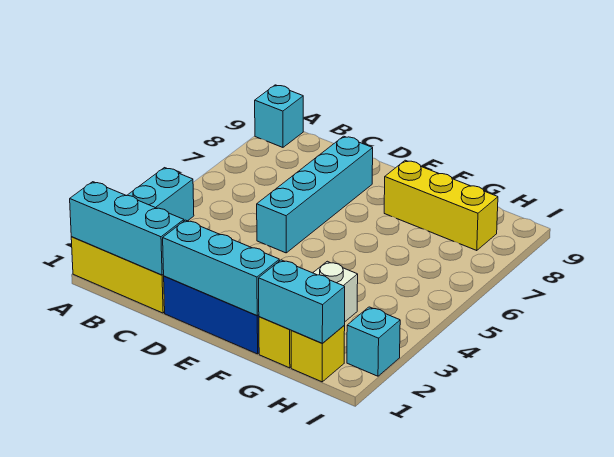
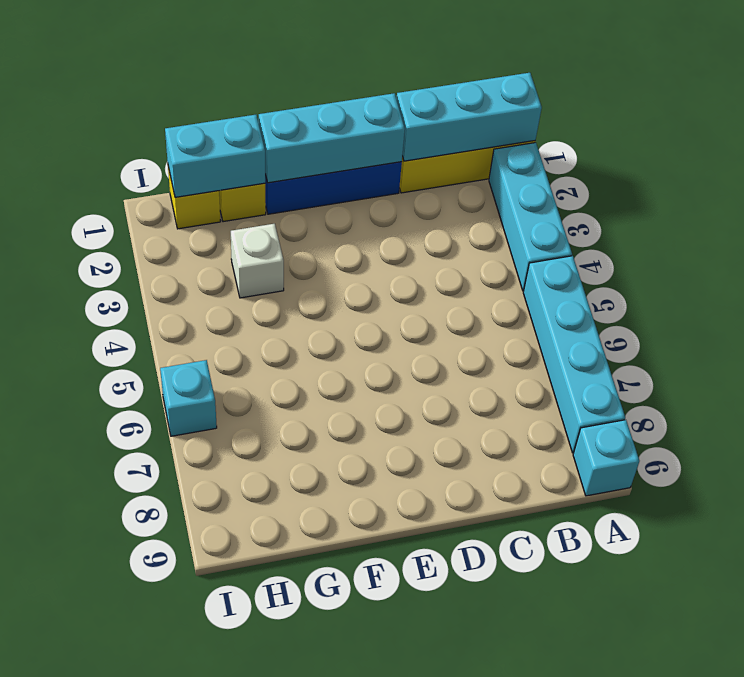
cyan brick D5:D8 level 1 -> cyan brick A5:A8 level 1
yellow brick F8:H8 level 1 -> none
cyan brick I2 level 1 -> cyan brick I6 level 1

